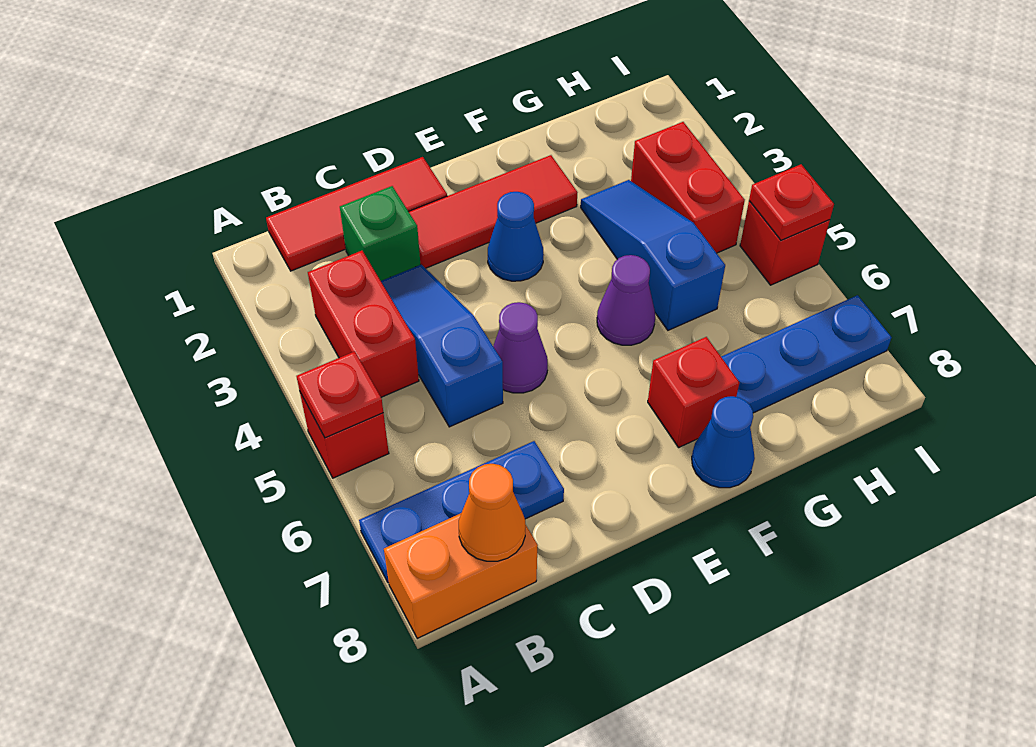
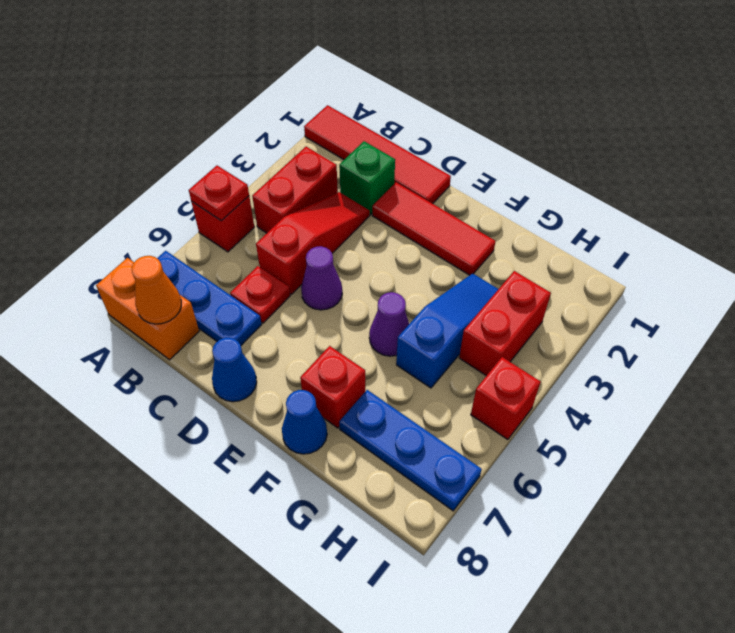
red tile B1:D1 level 1 -> red tile A1:D1 level 1
blue slope C3:C5 level 1 top 5 -> red slope C3:C5 level 1 top 5
blue cone E3 level 1 -> blue cone D8 level 1
red plate I5 level 2 -> red plate C6 level 1

